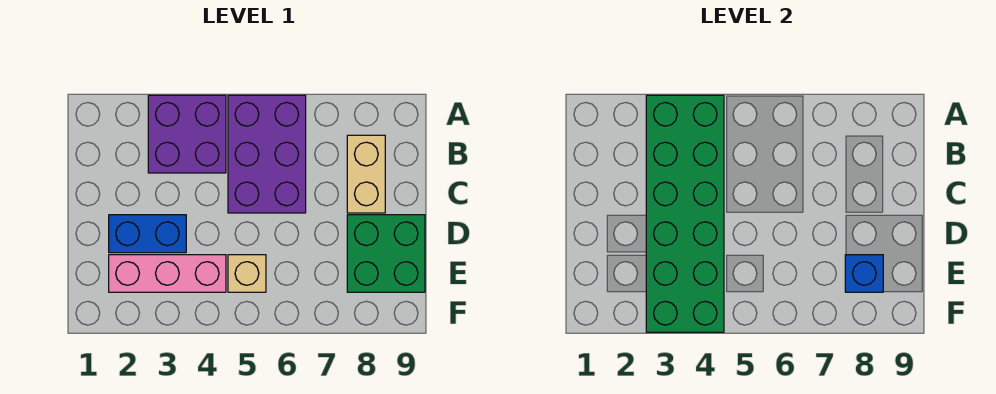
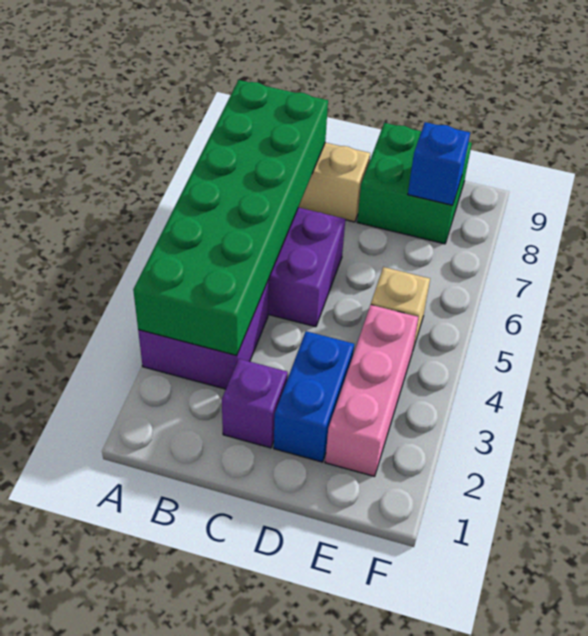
green brick A3:F4 level 2 -> green brick A3:B8 level 2
none -> purple brick C2 level 1

